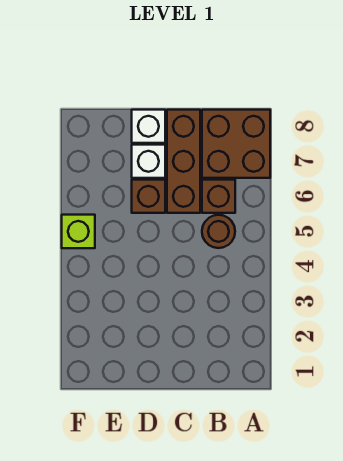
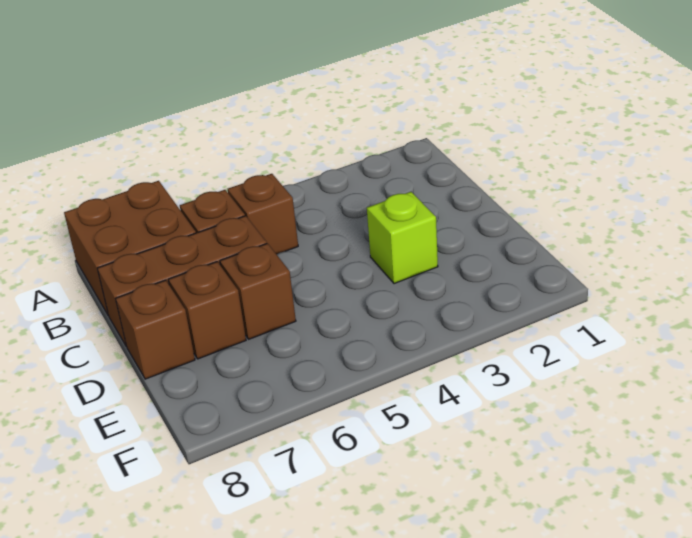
brown round brick B5 level 1 -> brown brick B5 level 1
white brick D7 level 1 -> brown brick D7 level 1
white brick D8 level 1 -> brown brick D8 level 1
lime brick F5 level 1 -> lime brick D3 level 1

